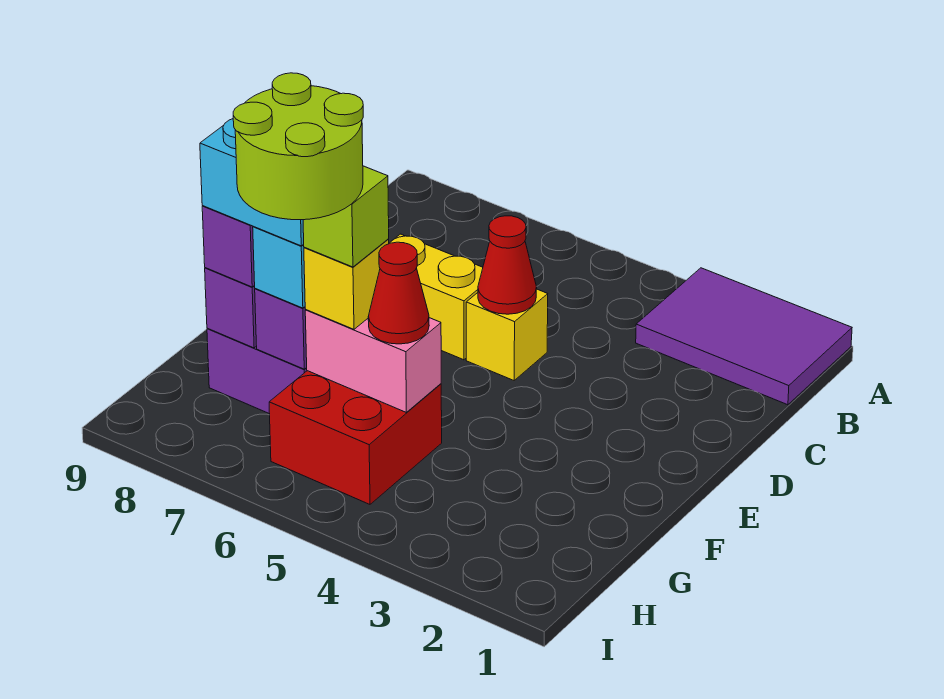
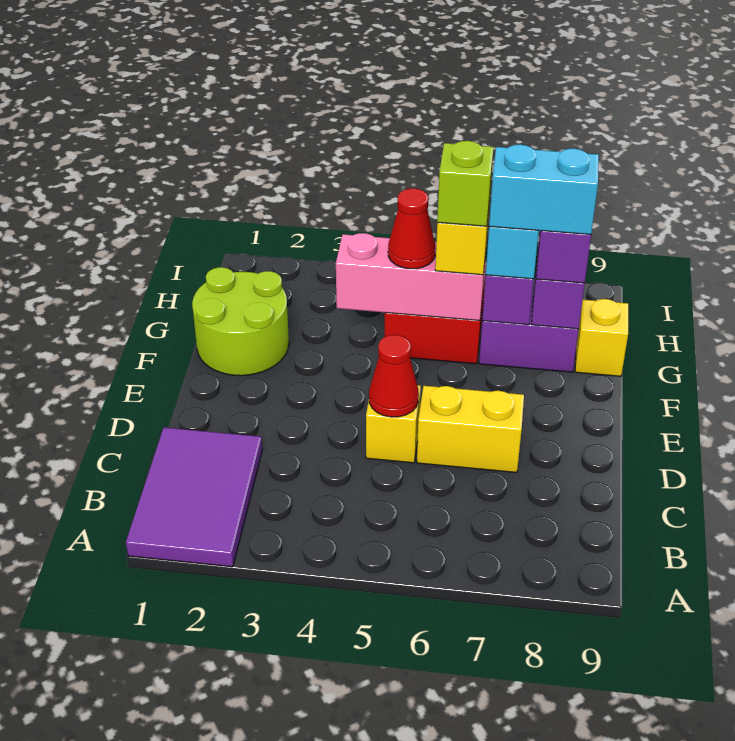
purple tile A1:B3 level 1 -> purple tile A1:C2 level 1
pink brick G5:G6 level 2 -> pink brick G4:G6 level 2
lime round brick G6:H7 level 5 -> lime round brick F1:G2 level 1
none -> yellow brick G9 level 1

